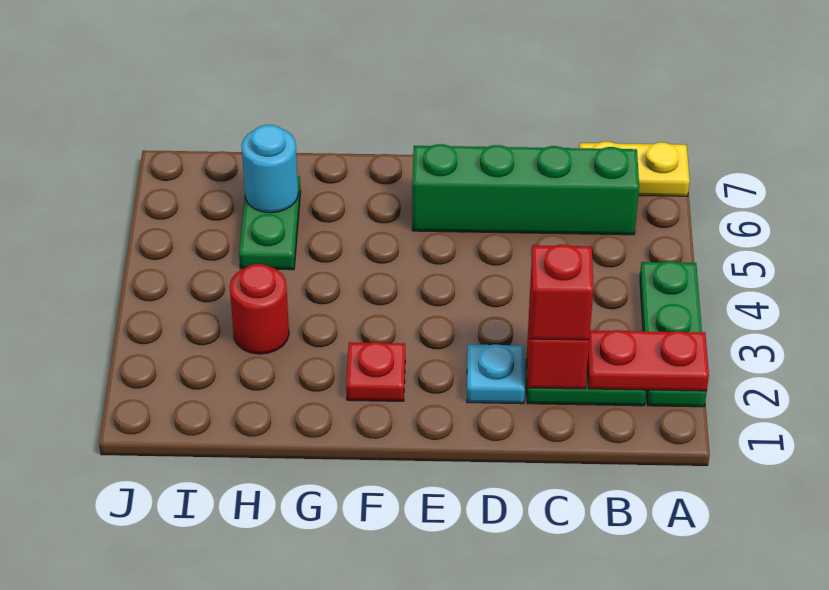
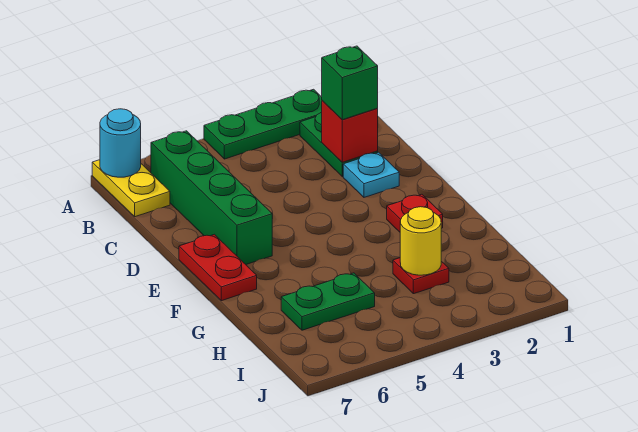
red plate A2:B2 level 2 -> red plate E7:F7 level 1
red brick C2 level 3 -> green brick C2 level 3
red round brick H3 level 1 -> red plate H3 level 1
none -> yellow round brick H3 level 2
cyan round brick H6 level 2 -> cyan round brick A7 level 2

